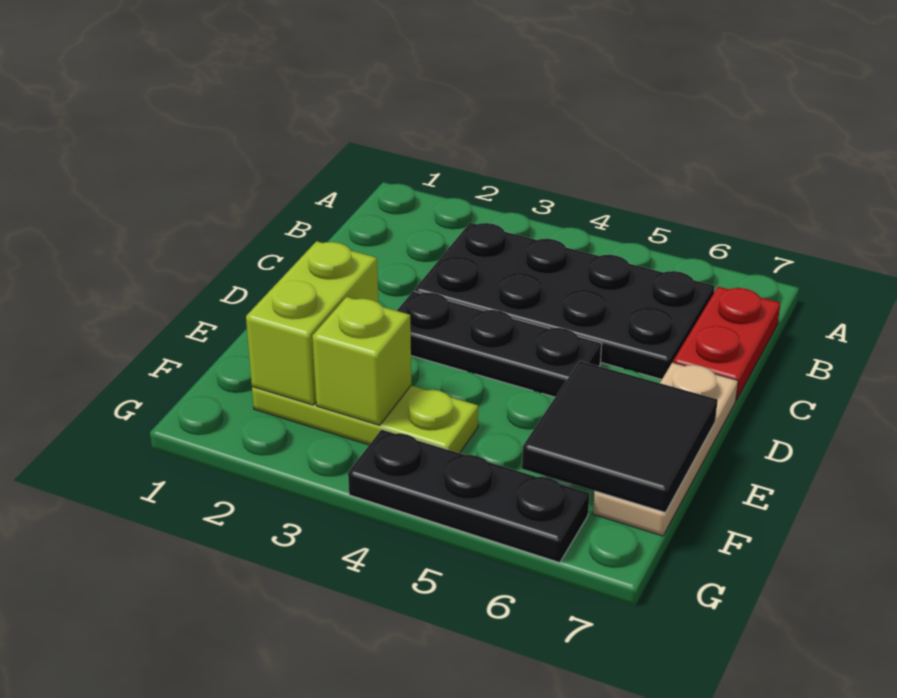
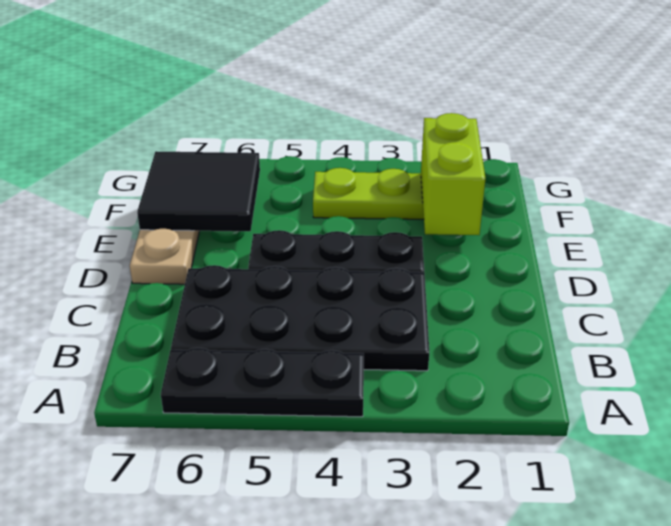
red plate B7:C7 level 1 -> none
lime brick F3 level 2 -> none
black plate G4:G6 level 1 -> black plate A4:A6 level 1

